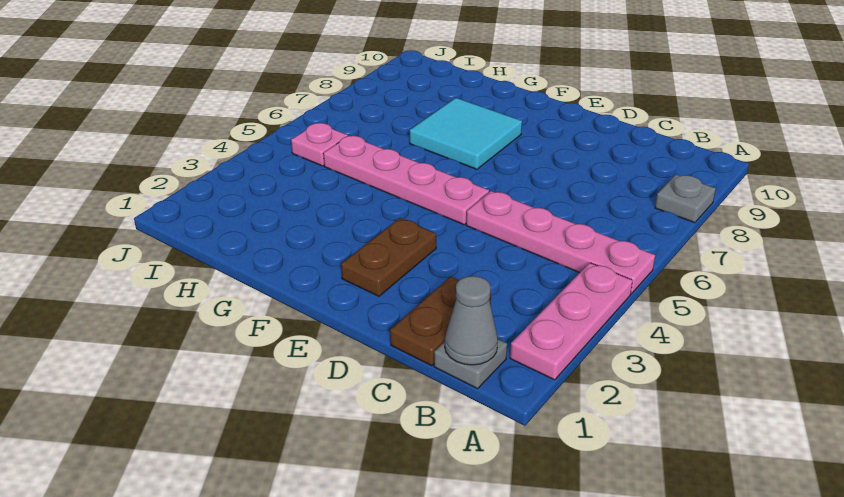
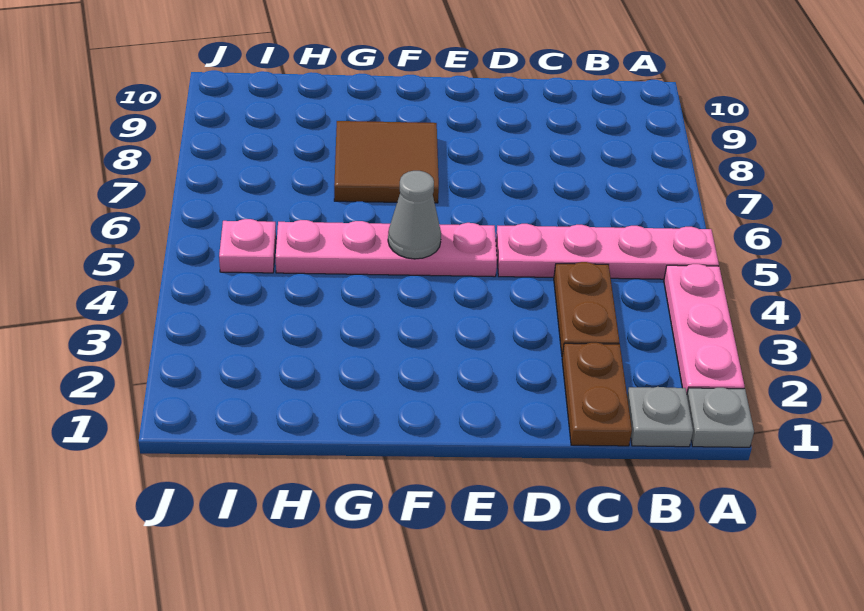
grey plate A8 level 1 -> grey plate A1 level 1
grey cone B1 level 2 -> grey cone F5 level 2
brown plate E2:E3 level 1 -> brown plate C3:C4 level 1
cyan tile F7:G8 level 1 -> brown tile F7:G8 level 1

